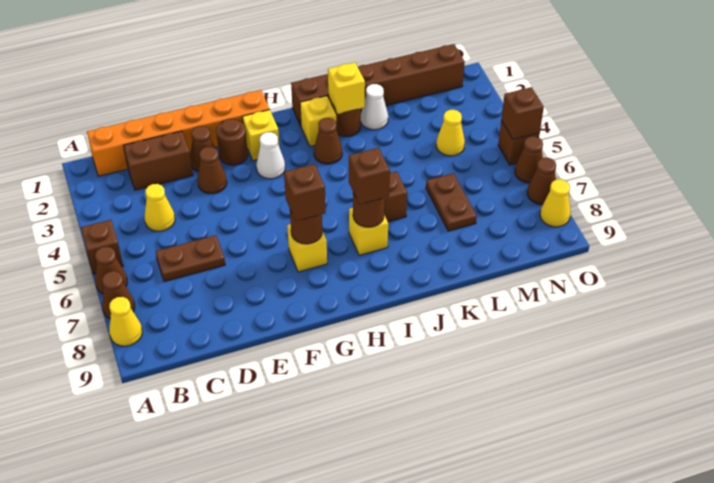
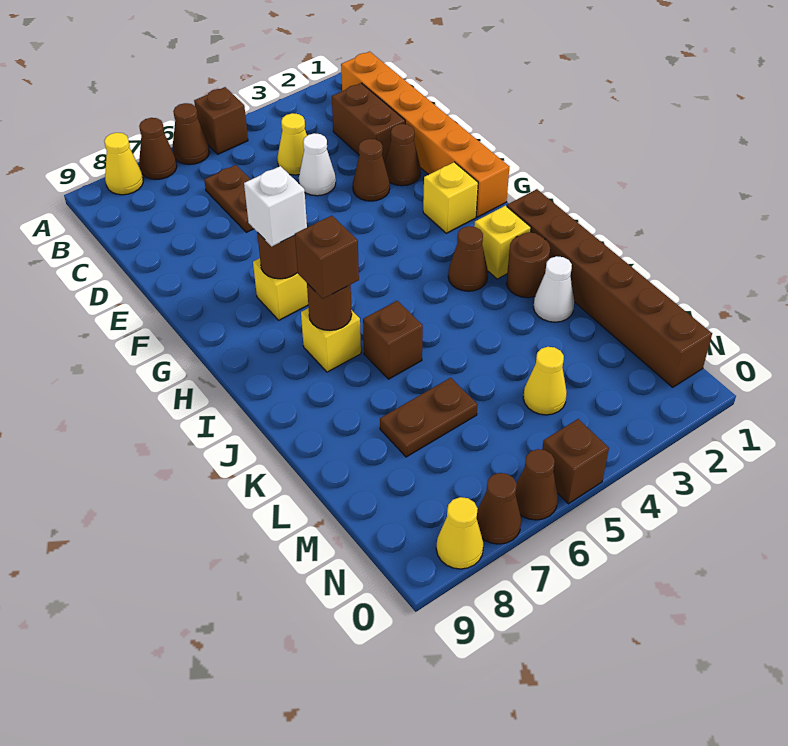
brown round brick F2 level 1 -> none
white cone G3 level 1 -> white cone D4 level 1
brown brick G7 level 3 -> white brick G7 level 3
yellow brick J2 level 2 -> none
brown brick O5 level 2 -> none

